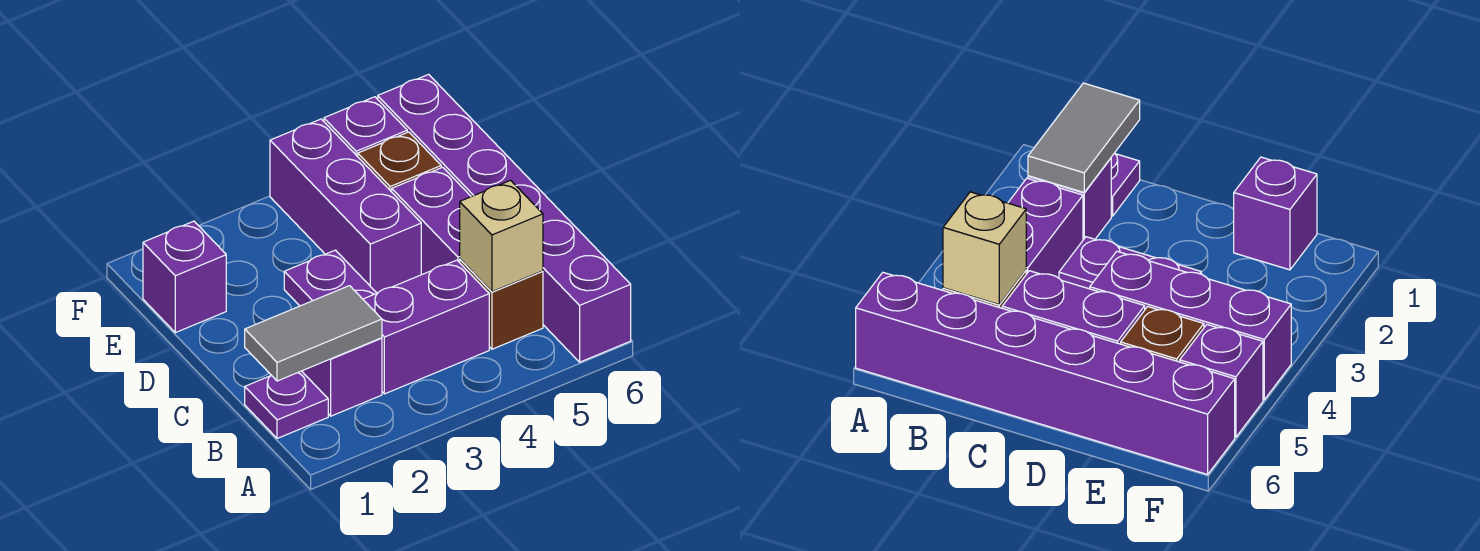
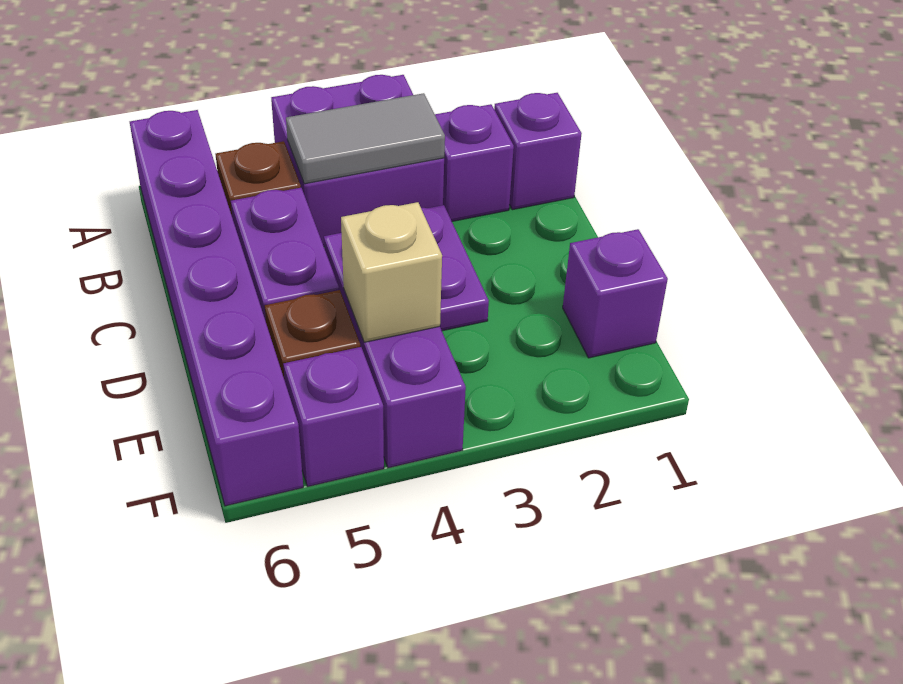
purple plate B1 level 1 -> purple brick B1 level 1
grey tile B1:B2 level 2 -> grey tile B3:B4 level 2
purple brick B3:B4 level 1 -> purple brick A3:B4 level 1
tan brick B5 level 2 -> tan brick E4 level 2

